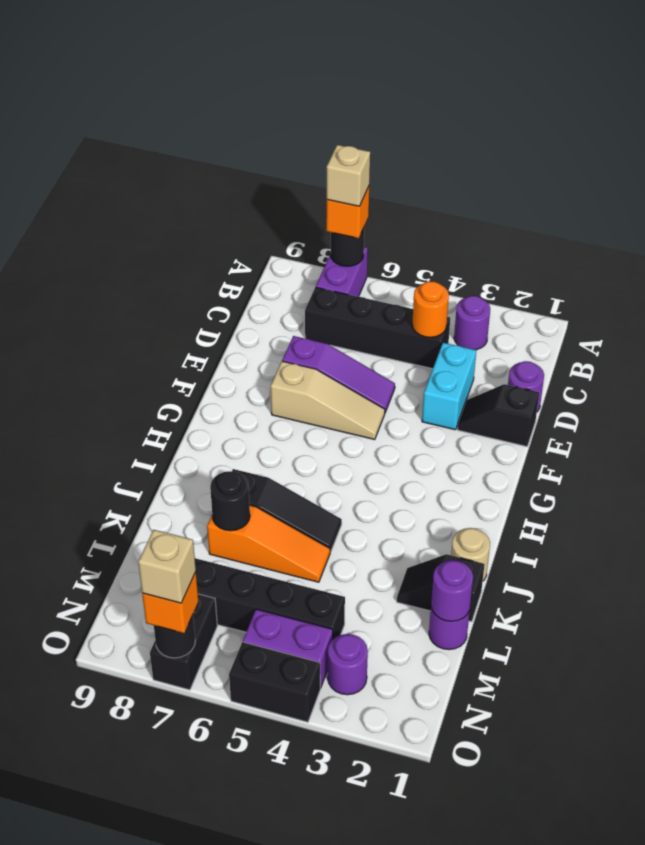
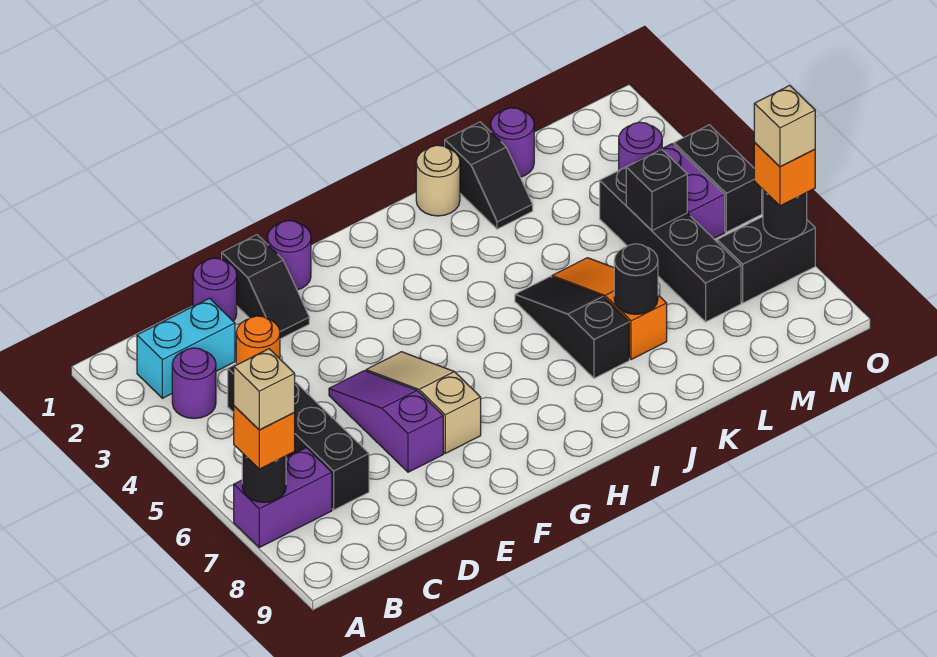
cyan brick D3:E3 level 1 -> cyan brick B2:C2 level 1
purple round brick L1 level 2 -> purple round brick F1 level 1
none -> black brick M5 level 2

